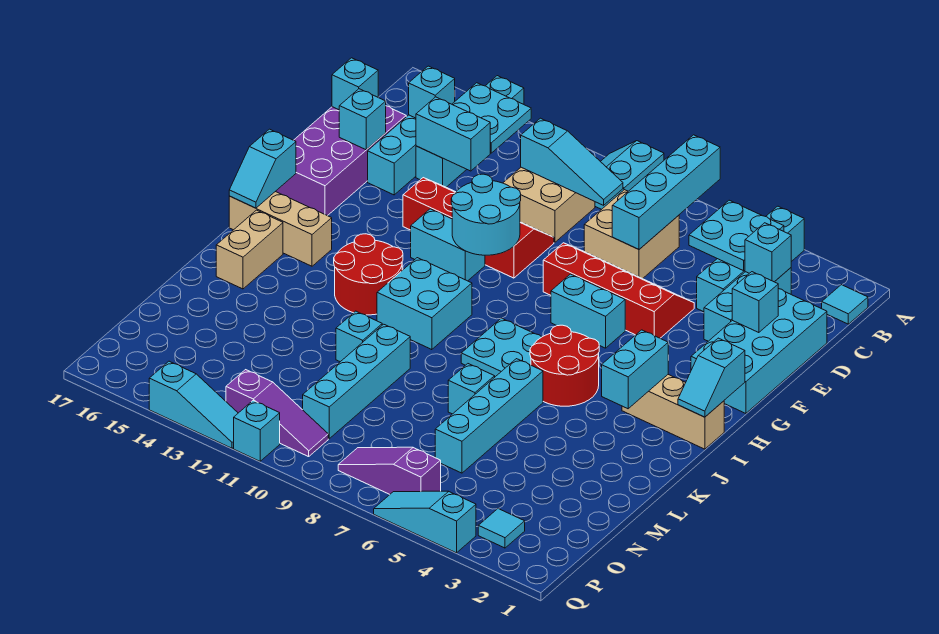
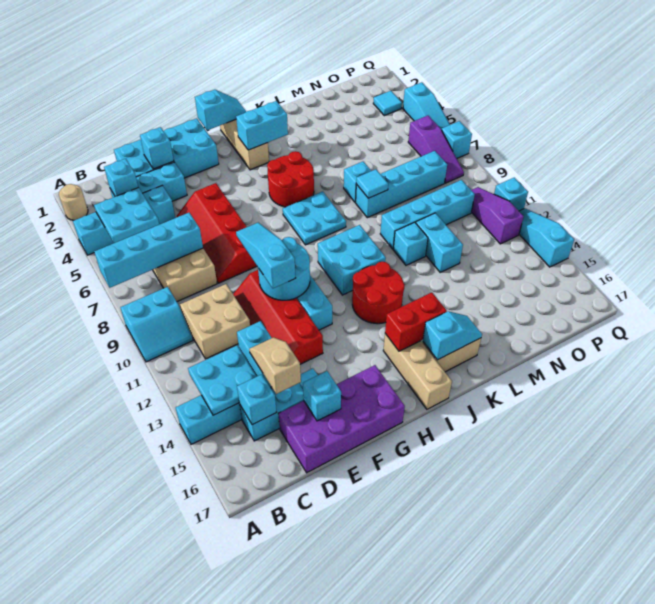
none -> tan round brick A2 level 1
cyan tile B1 level 1 -> cyan tile L8 level 2
cyan slope C9:C11 level 2 top 11 -> cyan slope F9:F11 level 3 top 11
none -> tan slope D14:D15 level 3 top 15
cyan brick D17 level 2 -> cyan brick Q7 level 1
cyan brick G6:G7 level 1 -> cyan brick M11:M12 level 1
cyan slope H17:I17 level 2 top H -> cyan slope J16:K16 level 2 top J
none -> red brick I15:J15 level 2
cyan brick K6:N6 level 1 -> cyan brick L8:O8 level 1

